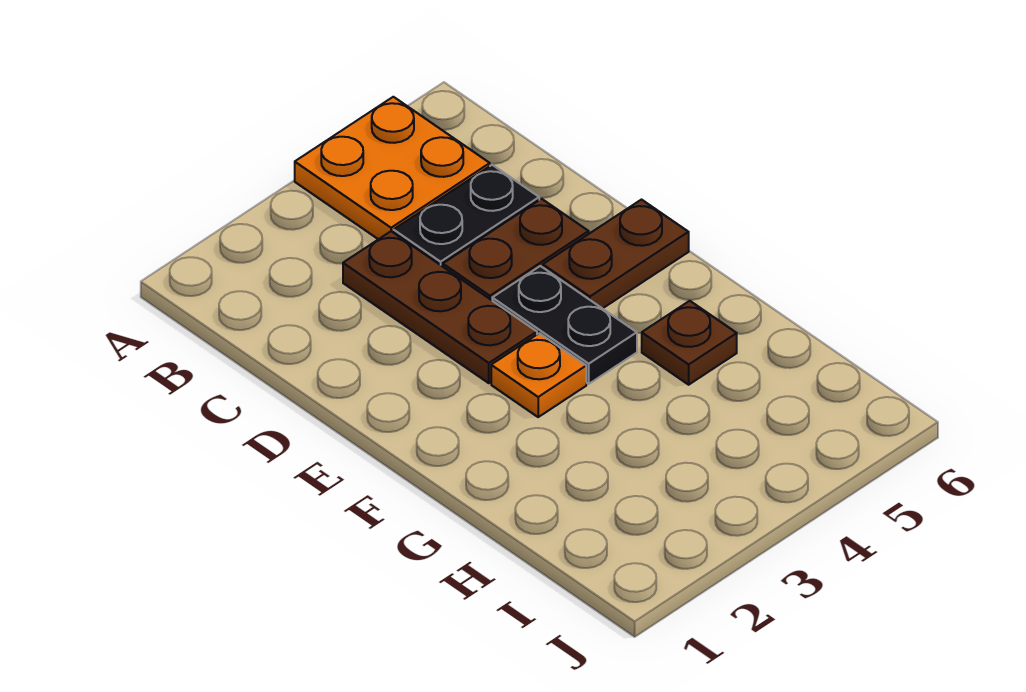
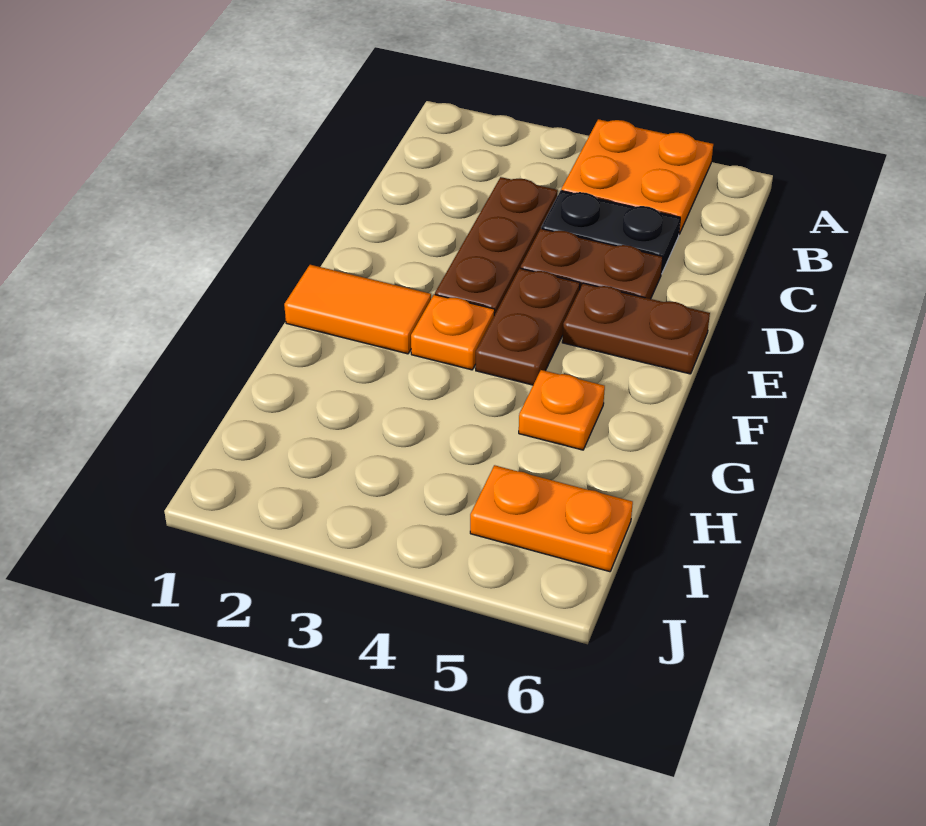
black plate E4:F4 level 1 -> brown plate E4:F4 level 1
none -> orange tile F1:F2 level 1
brown plate G5 level 1 -> orange plate G5 level 1
none -> orange plate I5:I6 level 1

